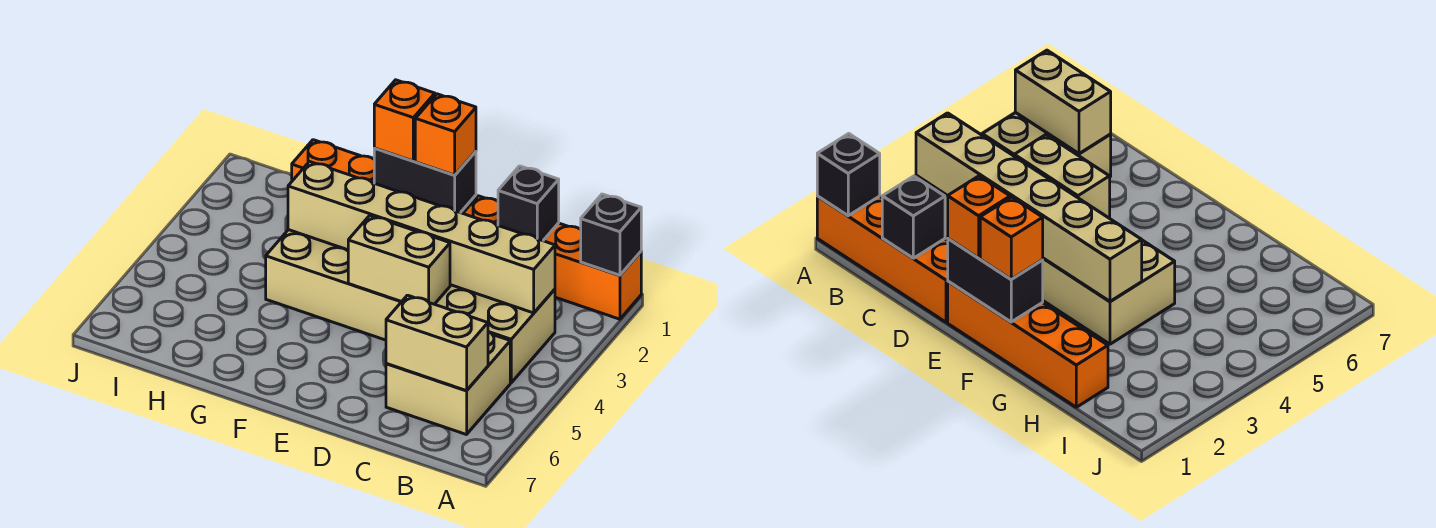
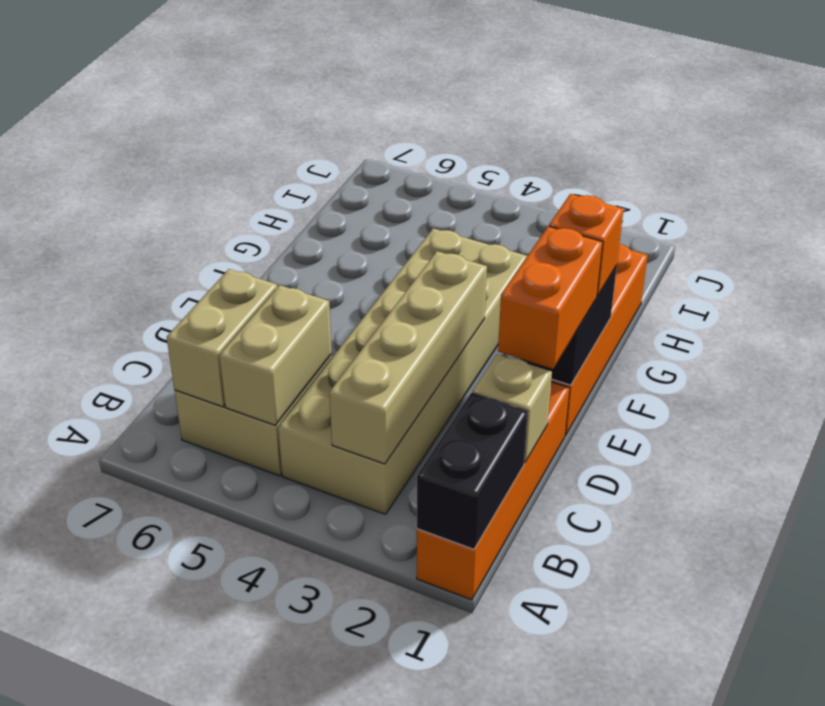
black brick A1 level 2 -> black brick A1:B1 level 2
tan brick B3:G3 level 2 -> tan brick B3:E3 level 2
black brick C1 level 2 -> tan brick C1 level 2
tan brick D4:E4 level 2 -> tan brick B5:C5 level 2
orange brick E1 level 3 -> orange brick D1:E1 level 3

